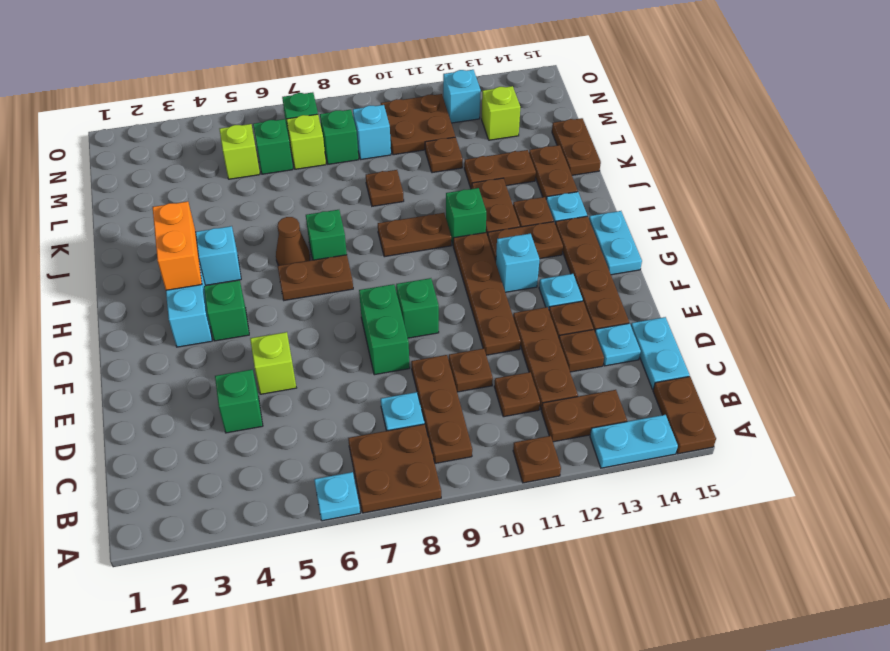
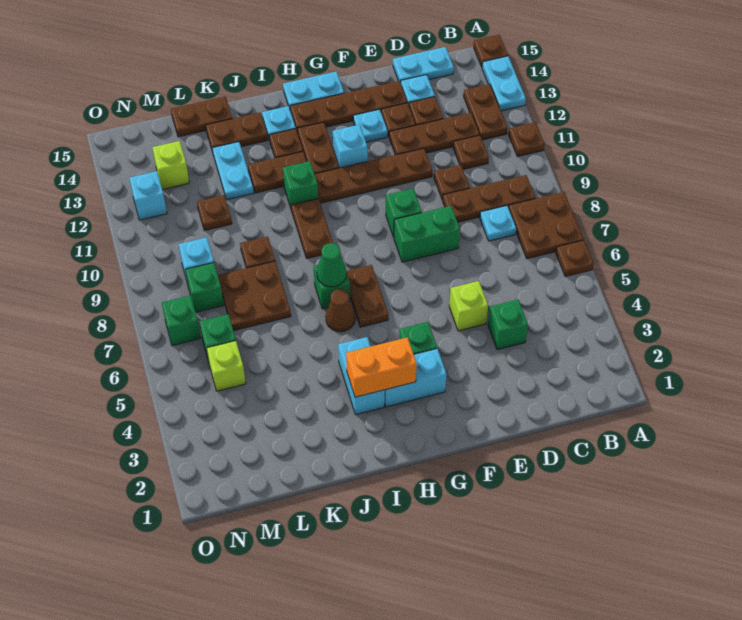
cyan plate A6 level 1 -> brown plate A6 level 1
brown plate A15:B15 level 1 -> brown plate A15 level 1
none -> green cone I7 level 2
brown plate K12:K13 level 1 -> cyan plate K12:K13 level 1
lime brick M7 level 1 -> none
brown plate M10:N11 level 1 -> brown plate K7:L8 level 1

